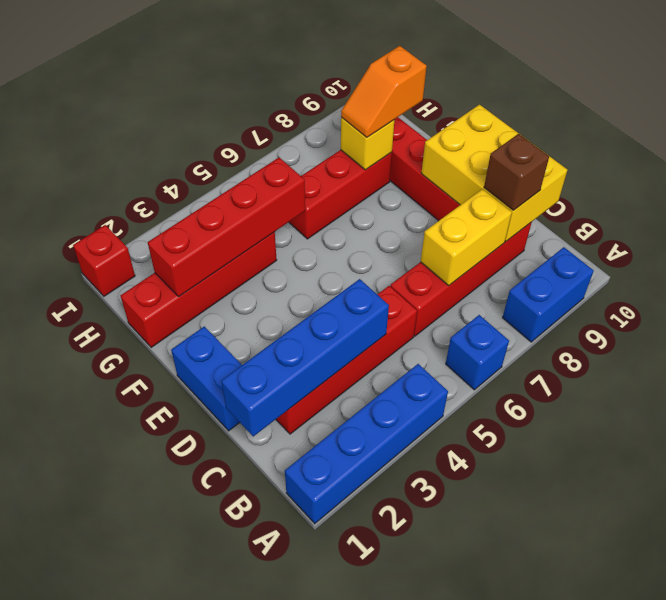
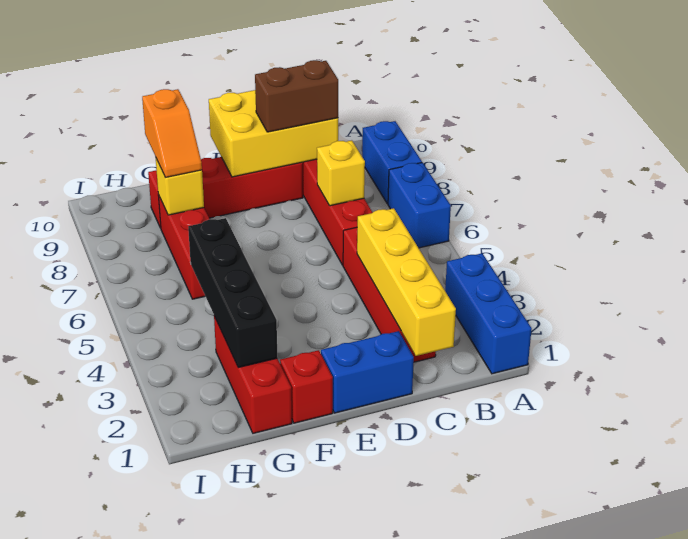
blue brick A1:A4 level 1 -> blue brick A1:A3 level 1
blue brick A6 level 1 -> blue brick A6:A7 level 1
blue brick C1:C4 level 2 -> yellow brick C1:C4 level 2
yellow brick C7:C8 level 2 -> yellow brick C7 level 2
brown brick C9 level 3 -> brown brick C9:D9 level 3
red brick G1:G4 level 1 -> red brick G1:G3 level 1
red brick G2:G5 level 2 -> black brick G2:G5 level 2
red brick I1 level 1 -> red brick F1 level 1

